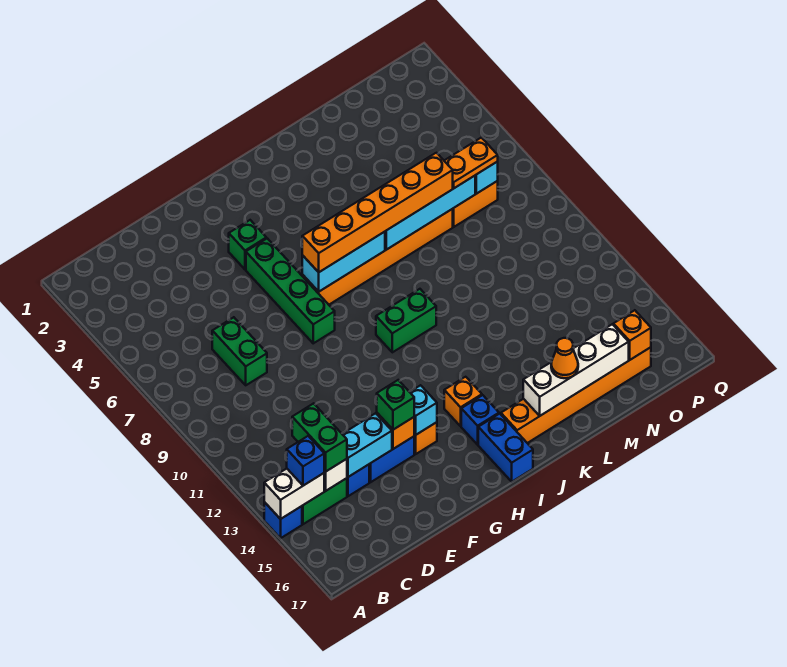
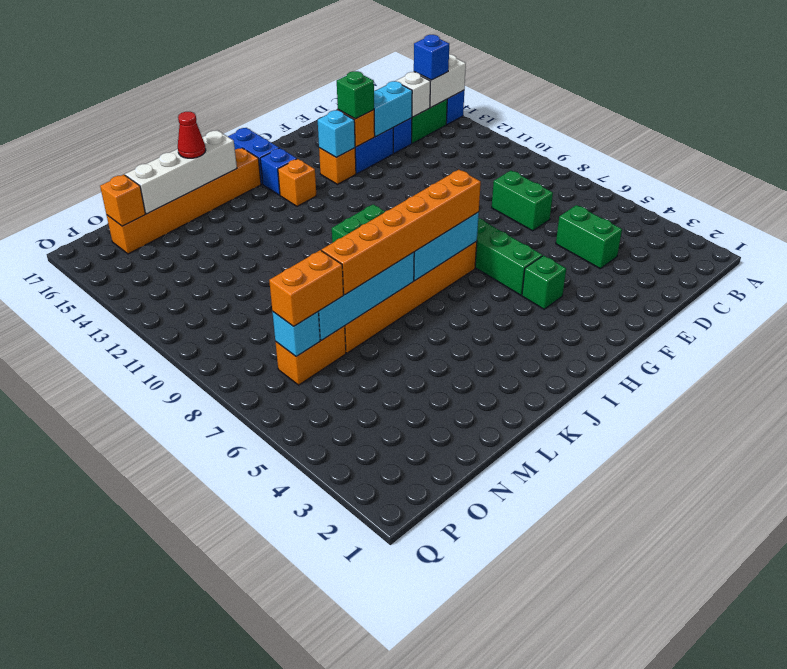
green brick C13:C14 level 3 -> green brick D4:D5 level 1
orange cone L16 level 3 -> red cone L16 level 3
orange plate N7:O7 level 3 -> orange brick N7:O7 level 3

